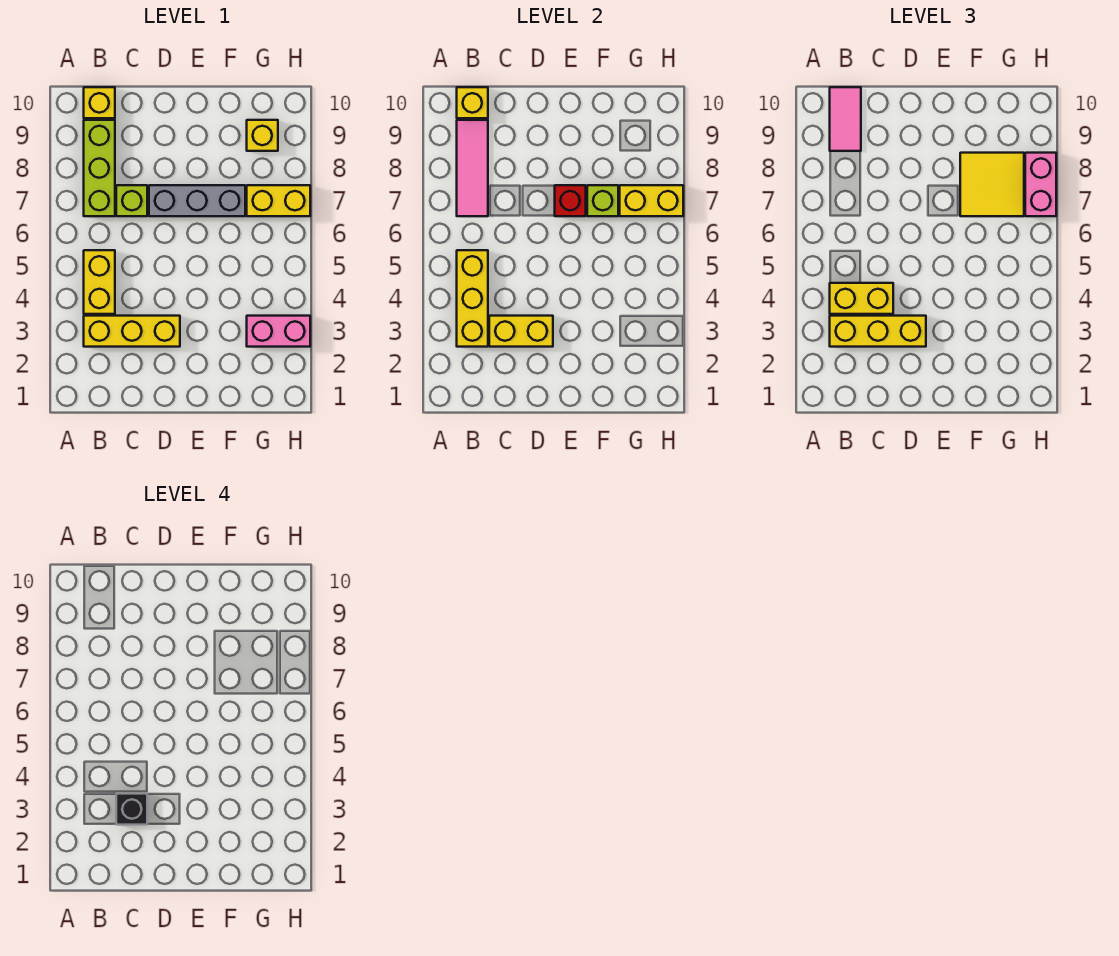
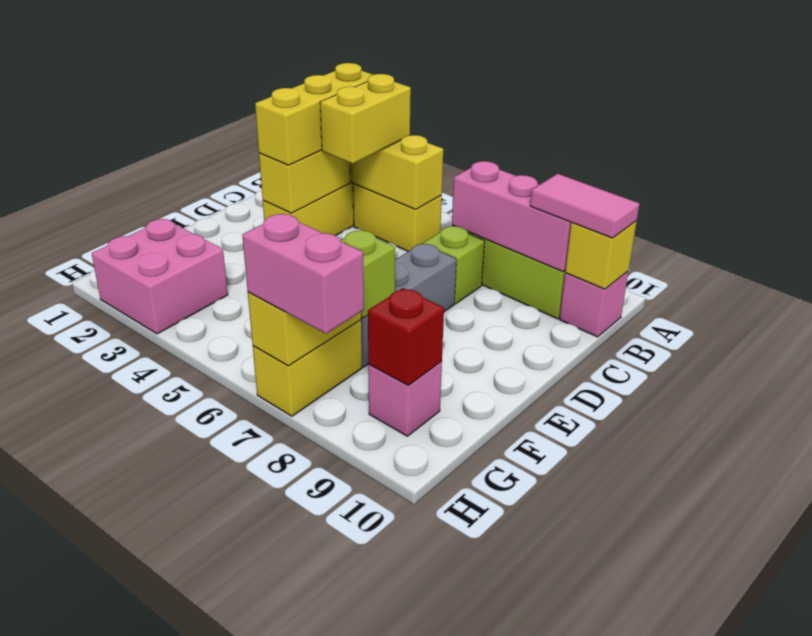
pink tile B7:B9 level 2 -> pink brick B7:B9 level 2
yellow brick B10 level 1 -> pink brick B10 level 1
black brick C3 level 4 -> none
red brick E7 level 2 -> red brick G9 level 2
yellow tile F7:G8 level 3 -> none
pink brick G3:H3 level 1 -> pink brick G2:H3 level 1
yellow brick G9 level 1 -> pink brick G9 level 1

